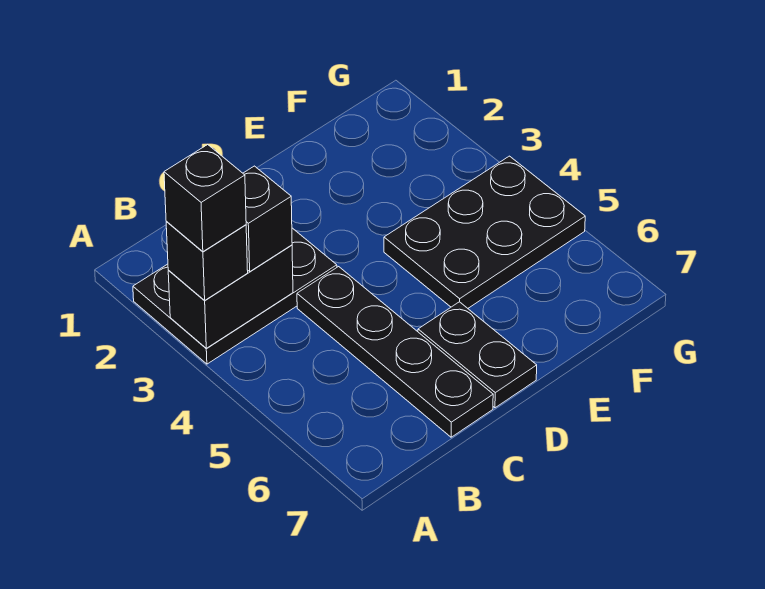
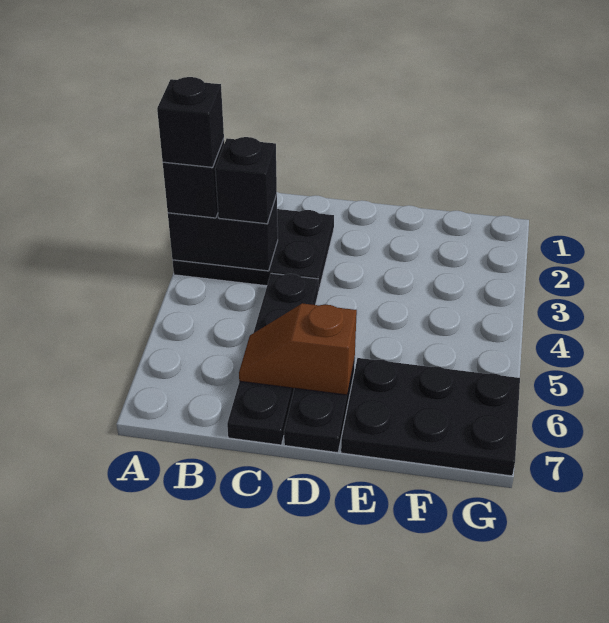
none -> brown slope C6:D6 level 2 top D
black plate E4:G5 level 1 -> black plate E6:G7 level 1

